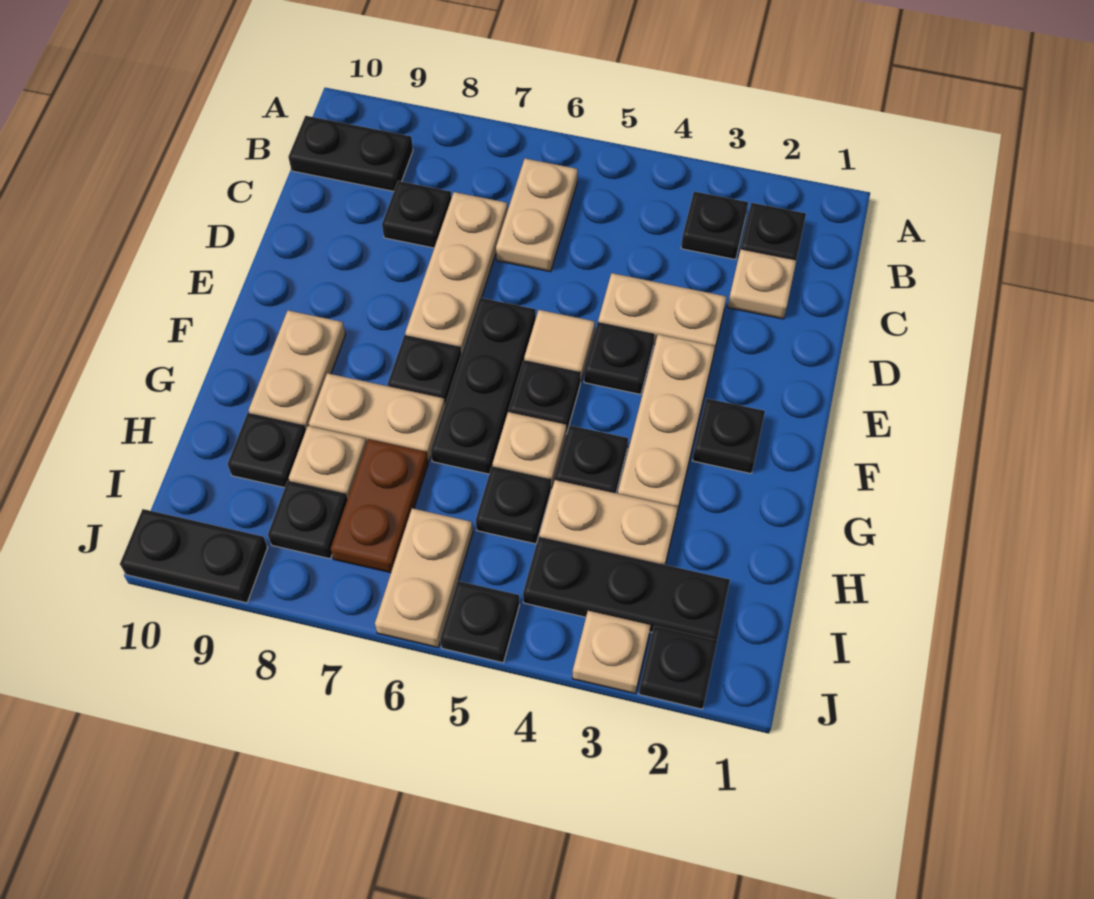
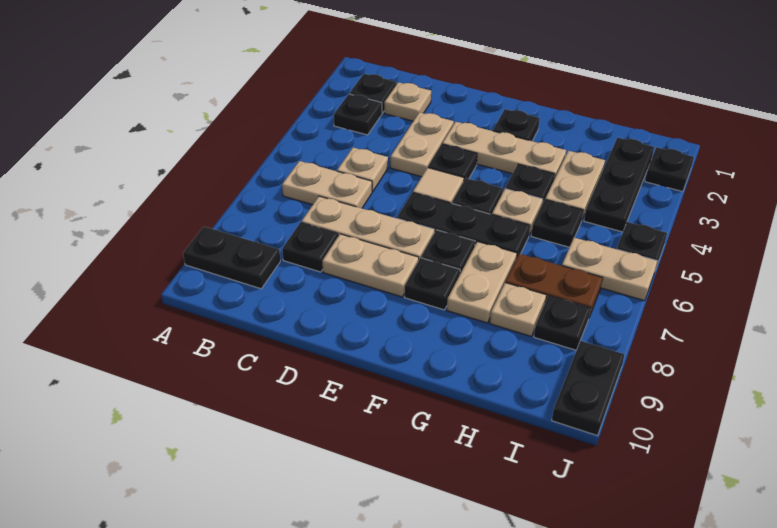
black plate B9:B10 level 1 -> black plate A9:B9 level 1
tan plate F9:G9 level 1 -> tan plate D8:E8 level 1
black plate H9 level 1 -> black plate F8 level 1
tan plate J3 level 1 -> tan plate C5 level 1

